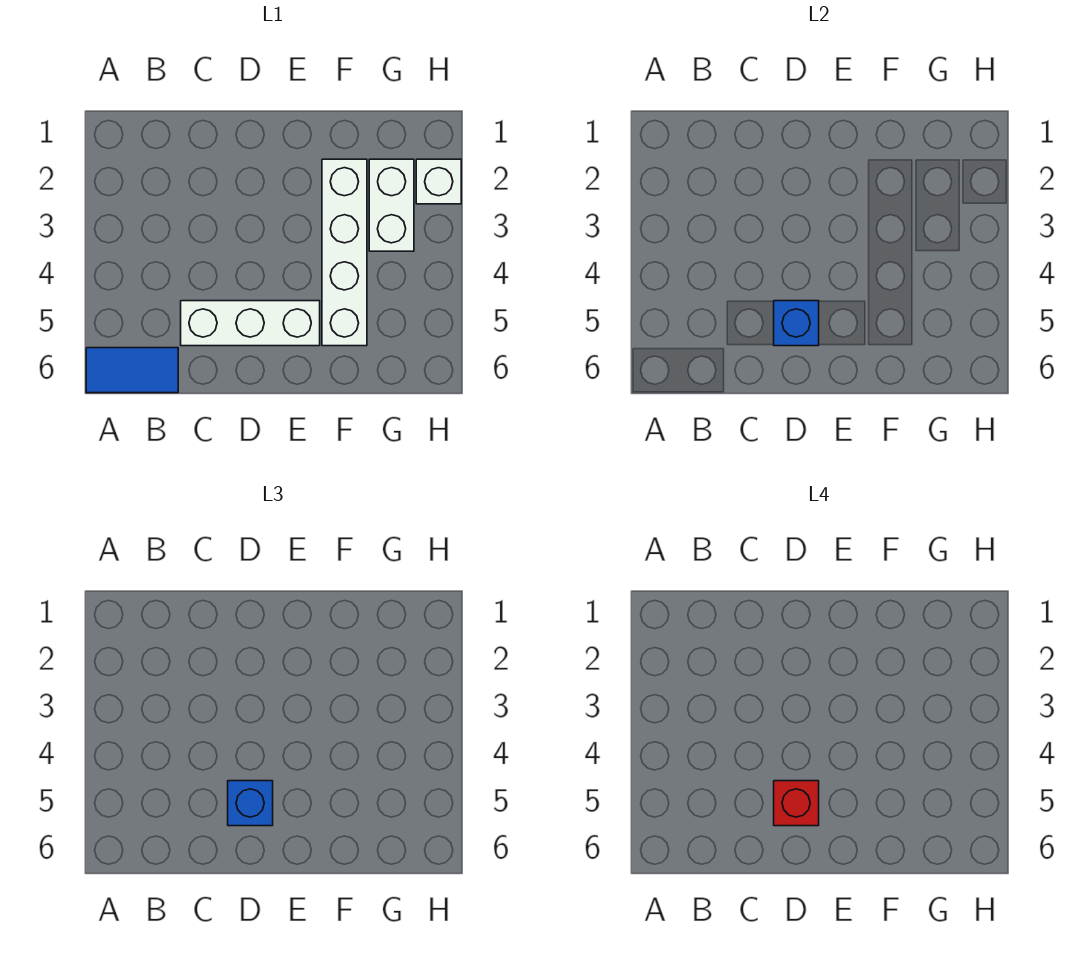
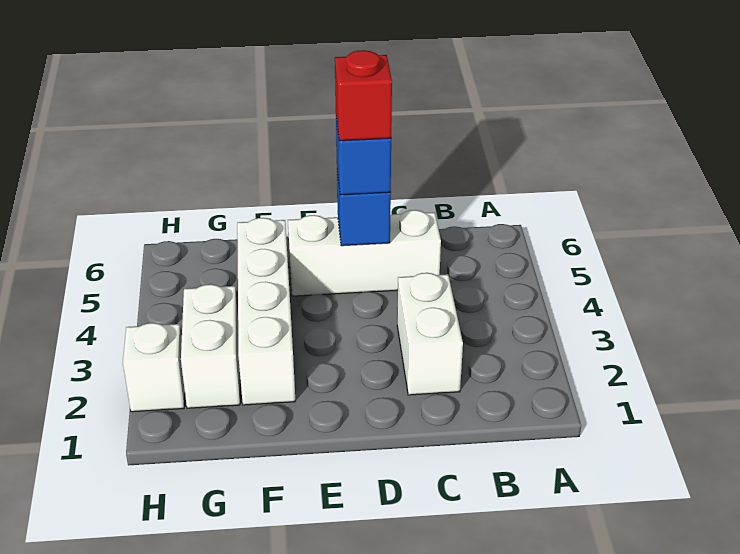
blue tile A6:B6 level 1 -> none
none -> white brick C2:C3 level 1

